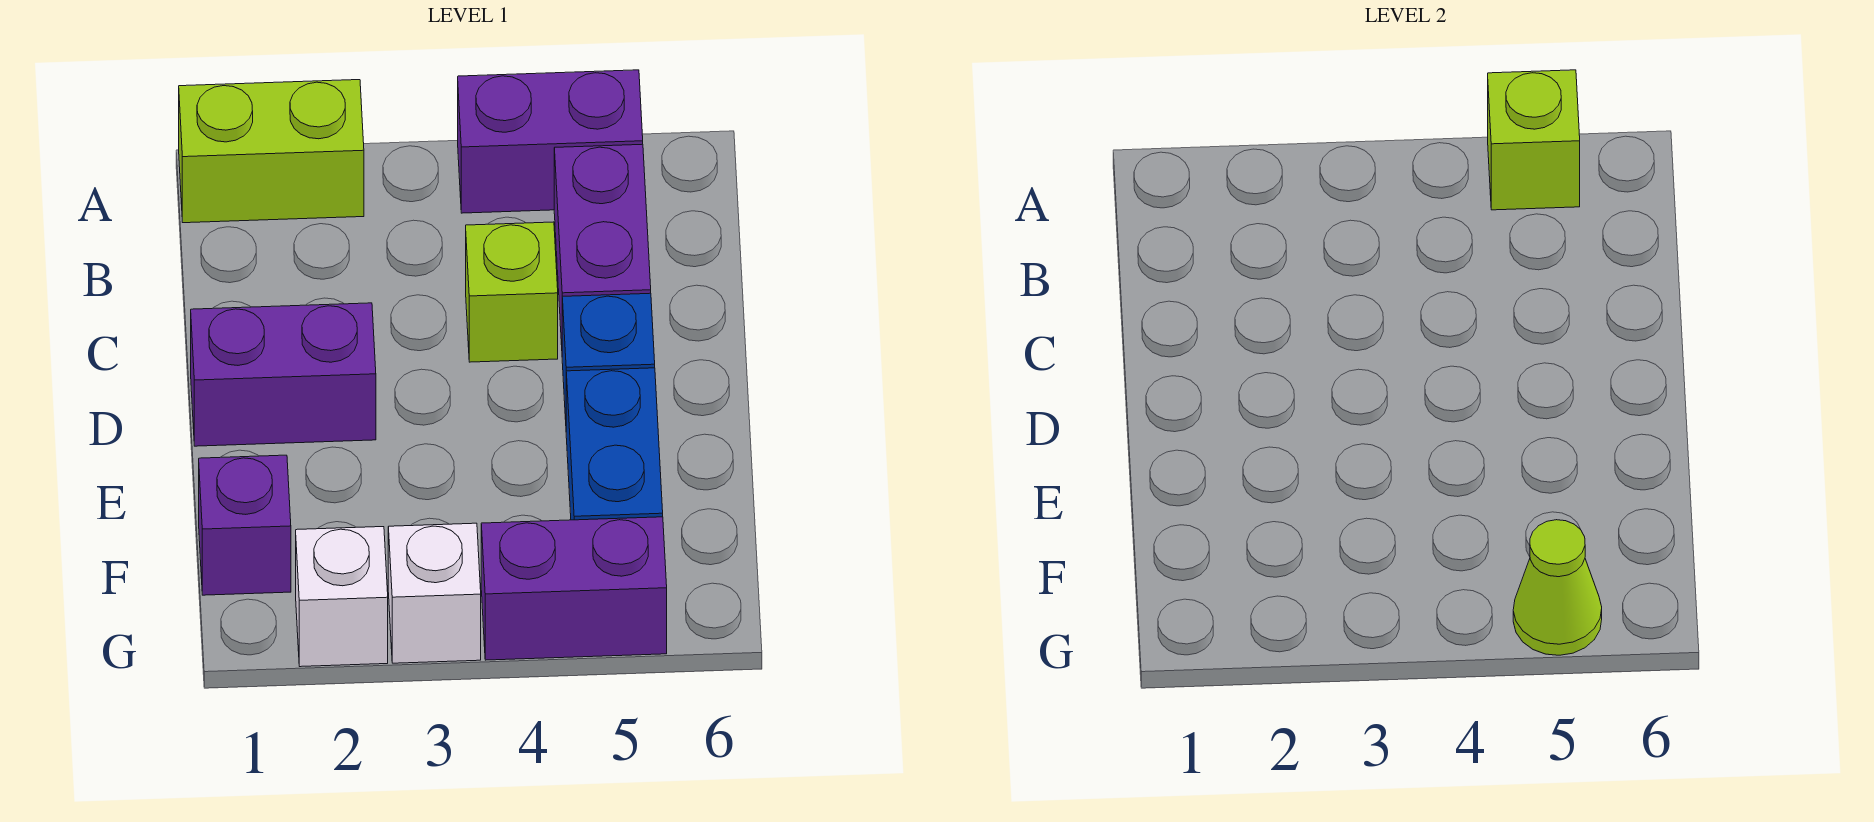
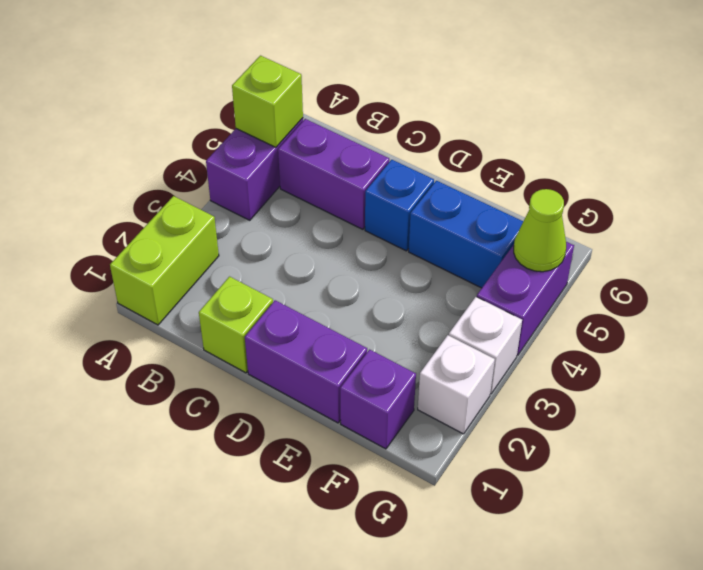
lime brick C4 level 1 -> lime brick C1 level 1
purple brick D1:D2 level 1 -> purple brick D1:E1 level 1

